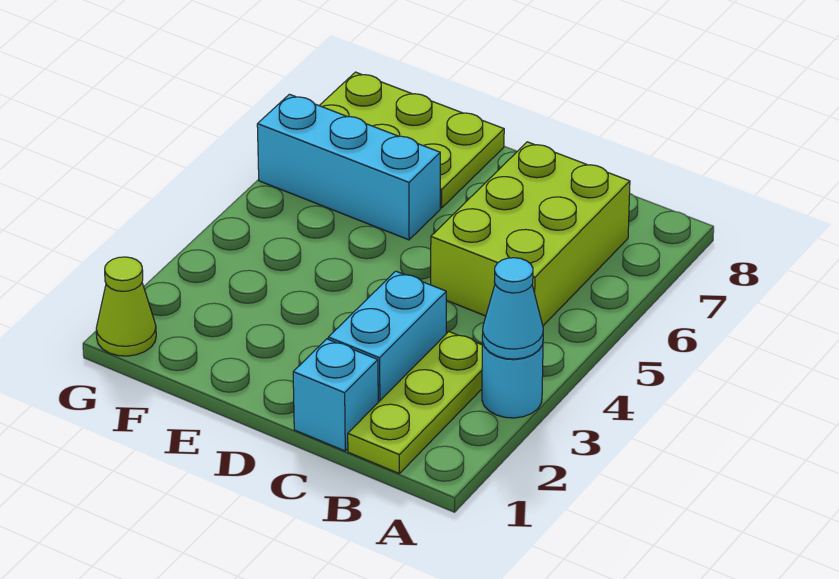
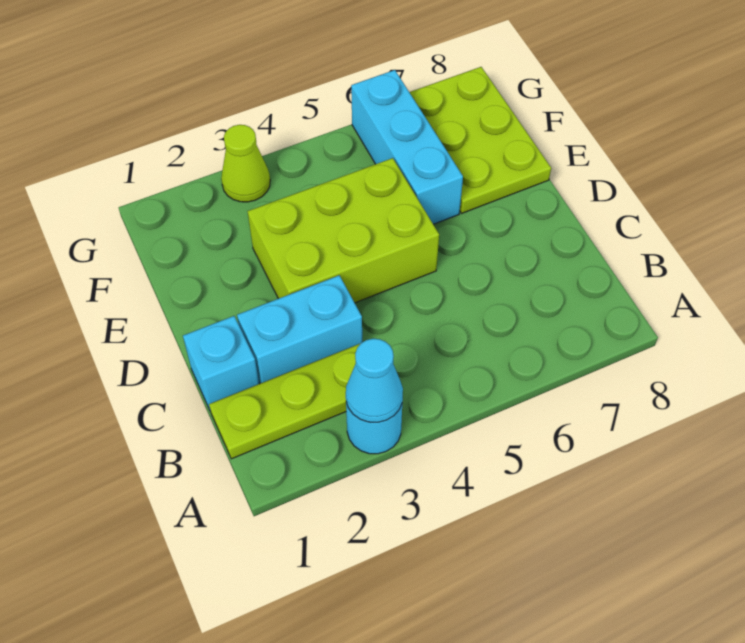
lime brick B5:C7 level 1 -> lime brick D3:E5 level 1
lime cone G1 level 1 -> lime cone G3 level 1

